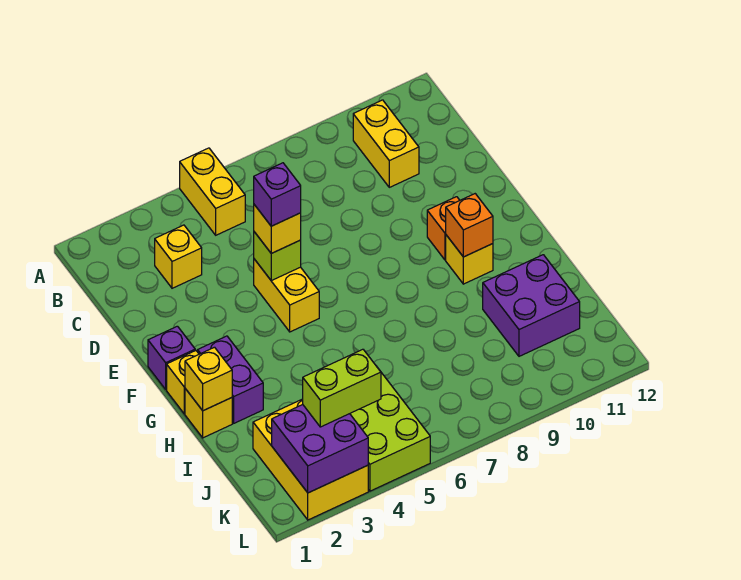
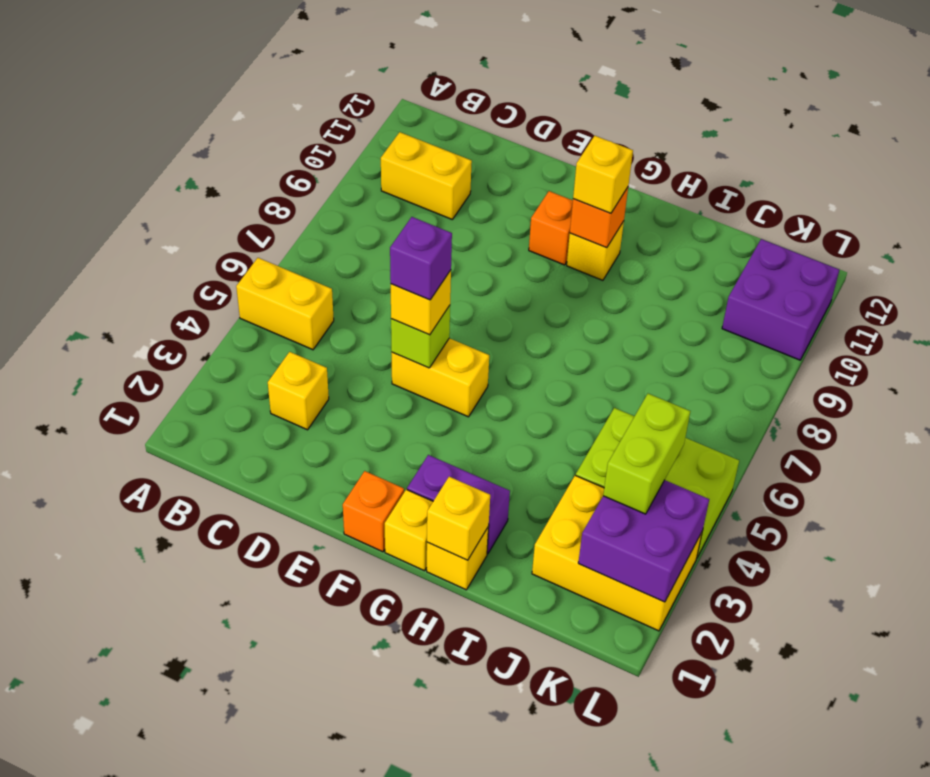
purple brick F1 level 1 -> orange brick F1 level 1
none -> yellow brick G10 level 3
purple brick I10:J11 level 1 -> purple brick K10:L11 level 1

